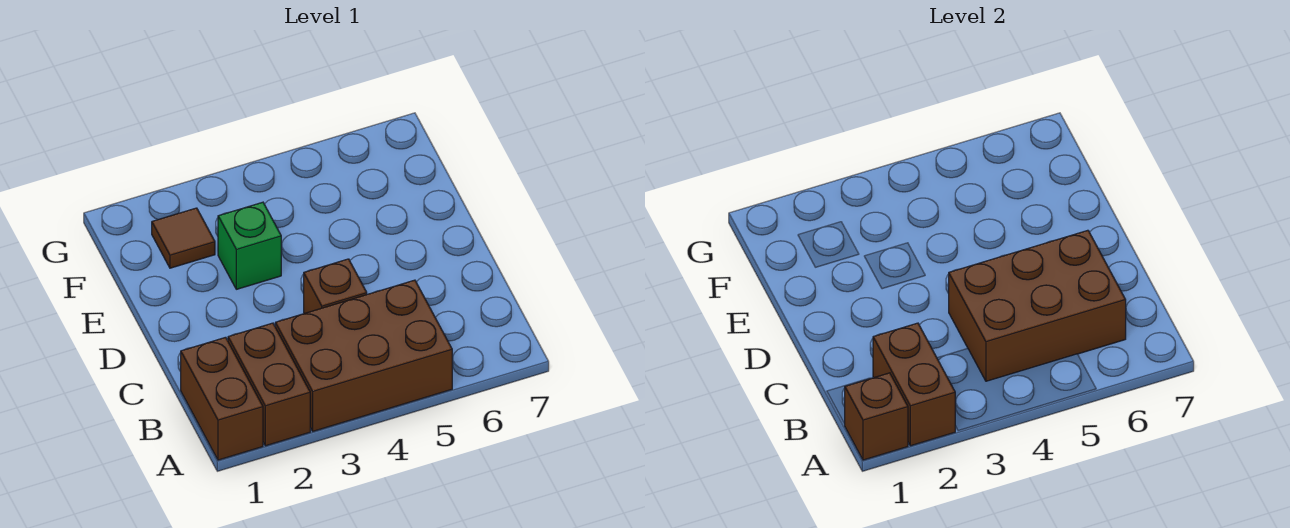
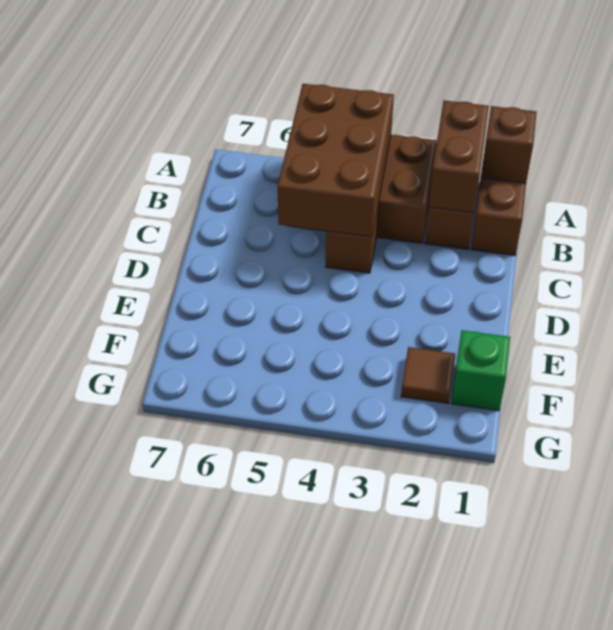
brown brick B4:C6 level 2 -> brown brick A4:C5 level 2
green brick E3 level 1 -> green brick F1 level 1

